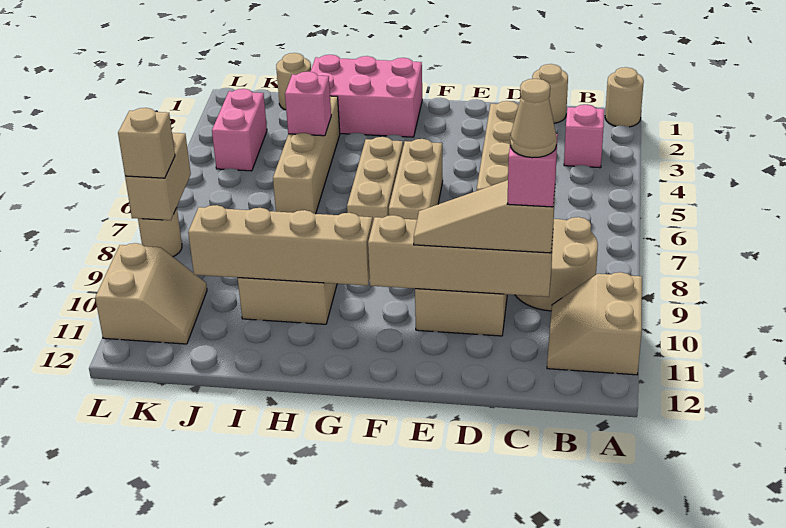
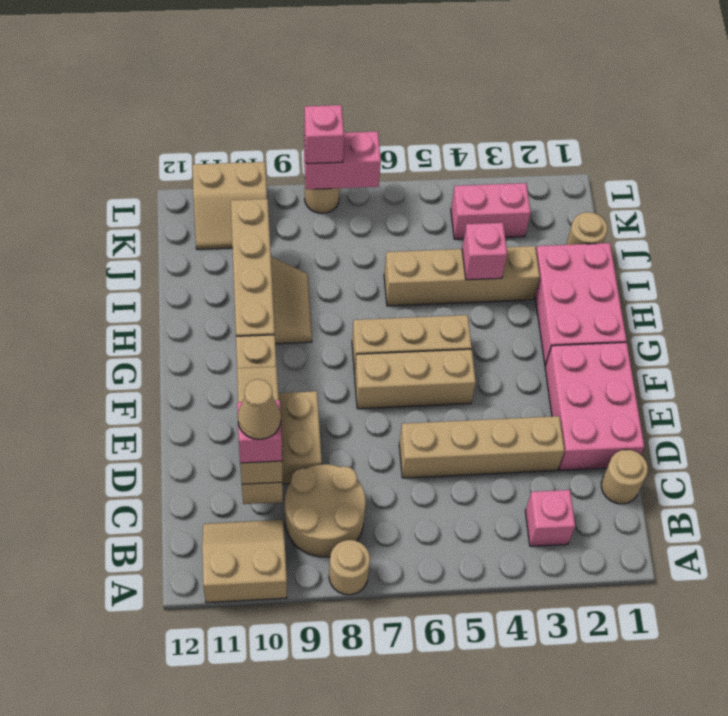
tan round brick A1 level 1 -> tan round brick A8 level 1
none -> pink brick D1:F2 level 1
tan brick L7:L8 level 2 -> pink brick L7:L8 level 2
tan brick L8 level 3 -> pink brick L8 level 3

